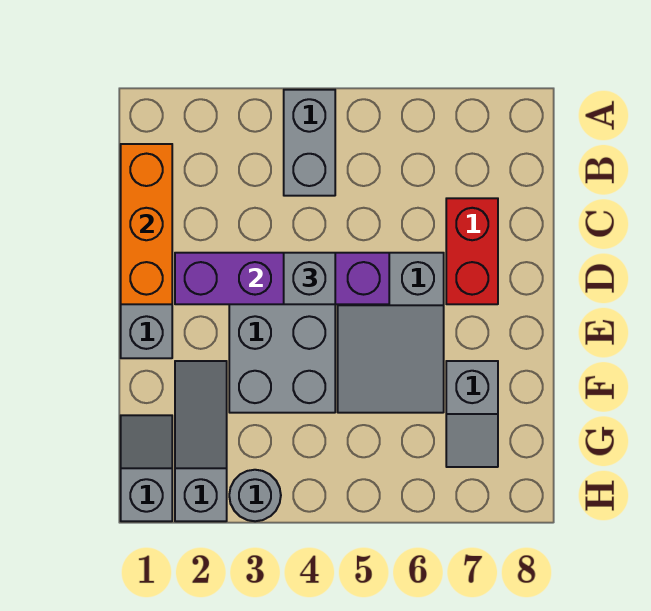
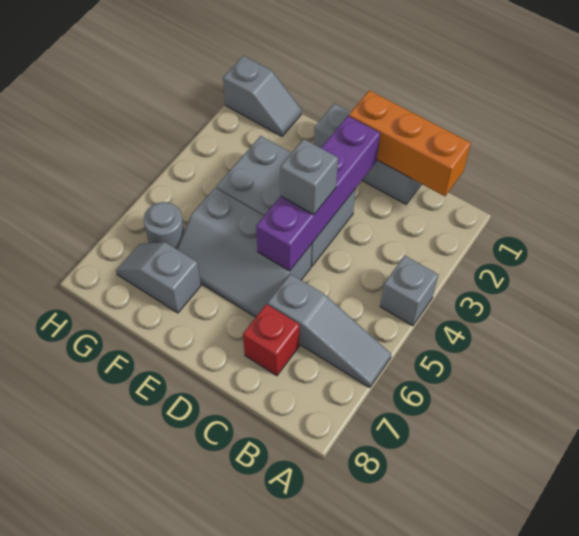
grey brick A4:B4 level 1 -> grey brick A4 level 1
red brick C7:D7 level 1 -> red brick C7 level 1
grey slope D5:F6 level 1 top D -> grey slope D5:F6 level 1 top 5
grey slope F2:H2 level 1 top H -> grey slope A6:C6 level 1 top C
grey round brick H3 level 1 -> grey round brick G6 level 1

